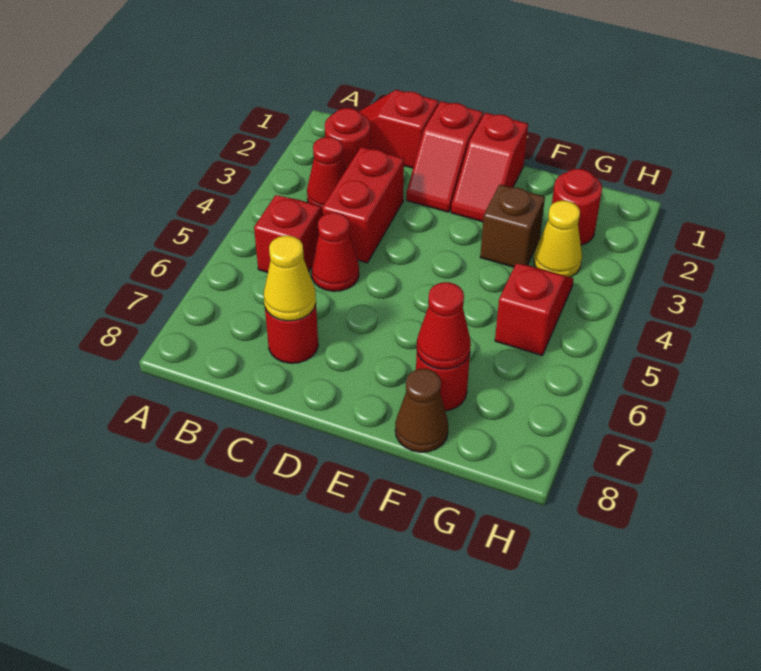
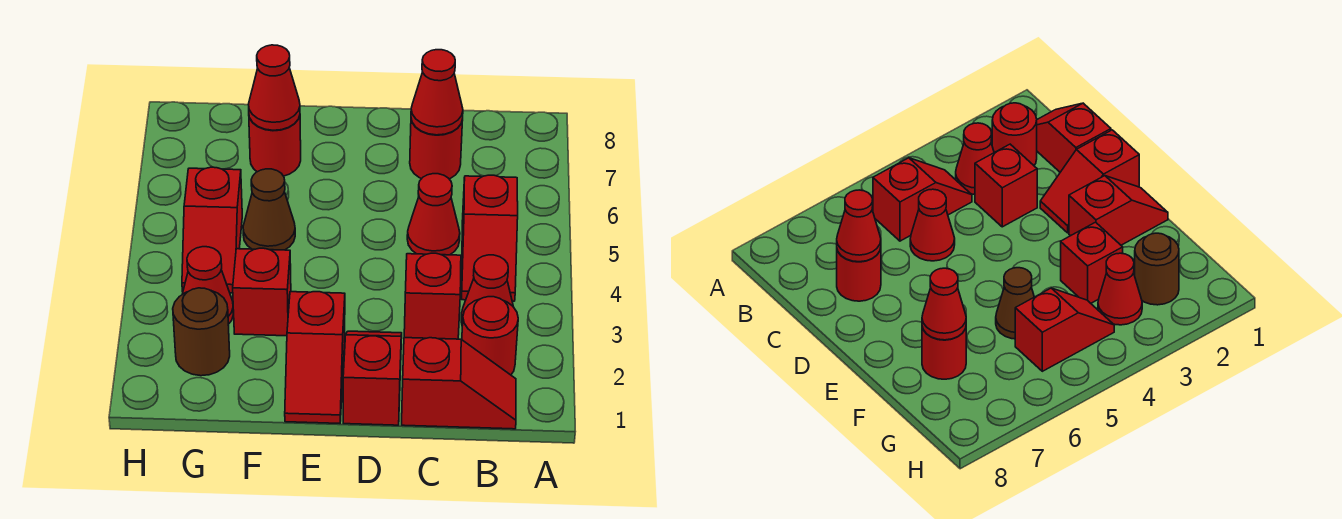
red brick C3:C4 level 1 -> red brick C3 level 1
yellow cone C7 level 2 -> red cone C7 level 2
red slope E1:E2 level 1 top 1 -> red slope E1:E2 level 1 top 2
brown brick F3 level 1 -> red brick F3 level 1
brown cone F8 level 1 -> brown cone F5 level 1
red round brick G2 level 1 -> brown round brick G2 level 1
yellow cone G3 level 1 -> red cone G3 level 1

